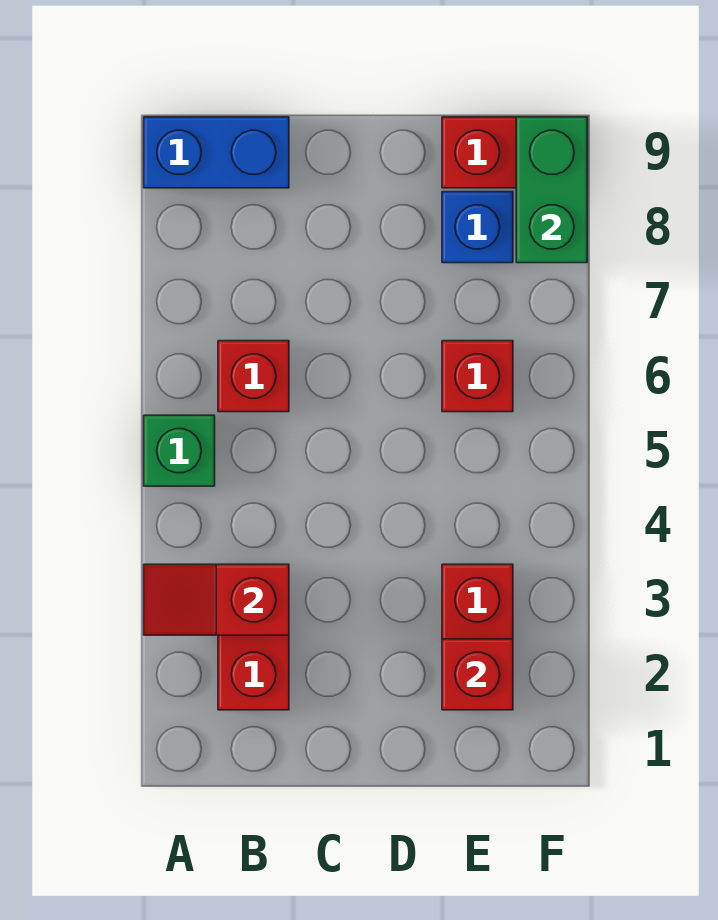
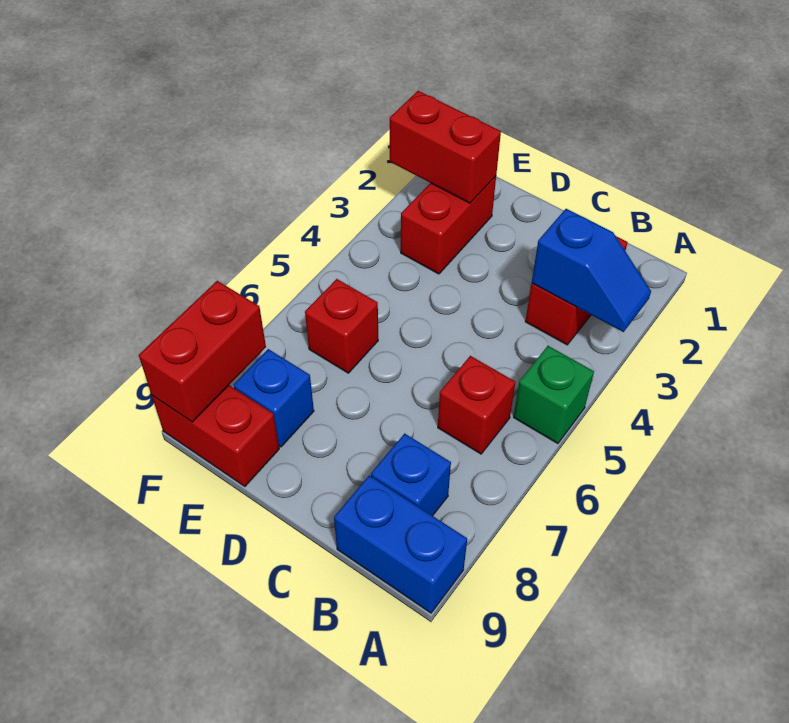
red slope A3:B3 level 2 top B -> blue slope A3:B3 level 2 top B
none -> blue brick B8 level 1
red brick E2 level 2 -> red brick E2:F2 level 2
green brick F8:F9 level 2 -> red brick F8:F9 level 2

